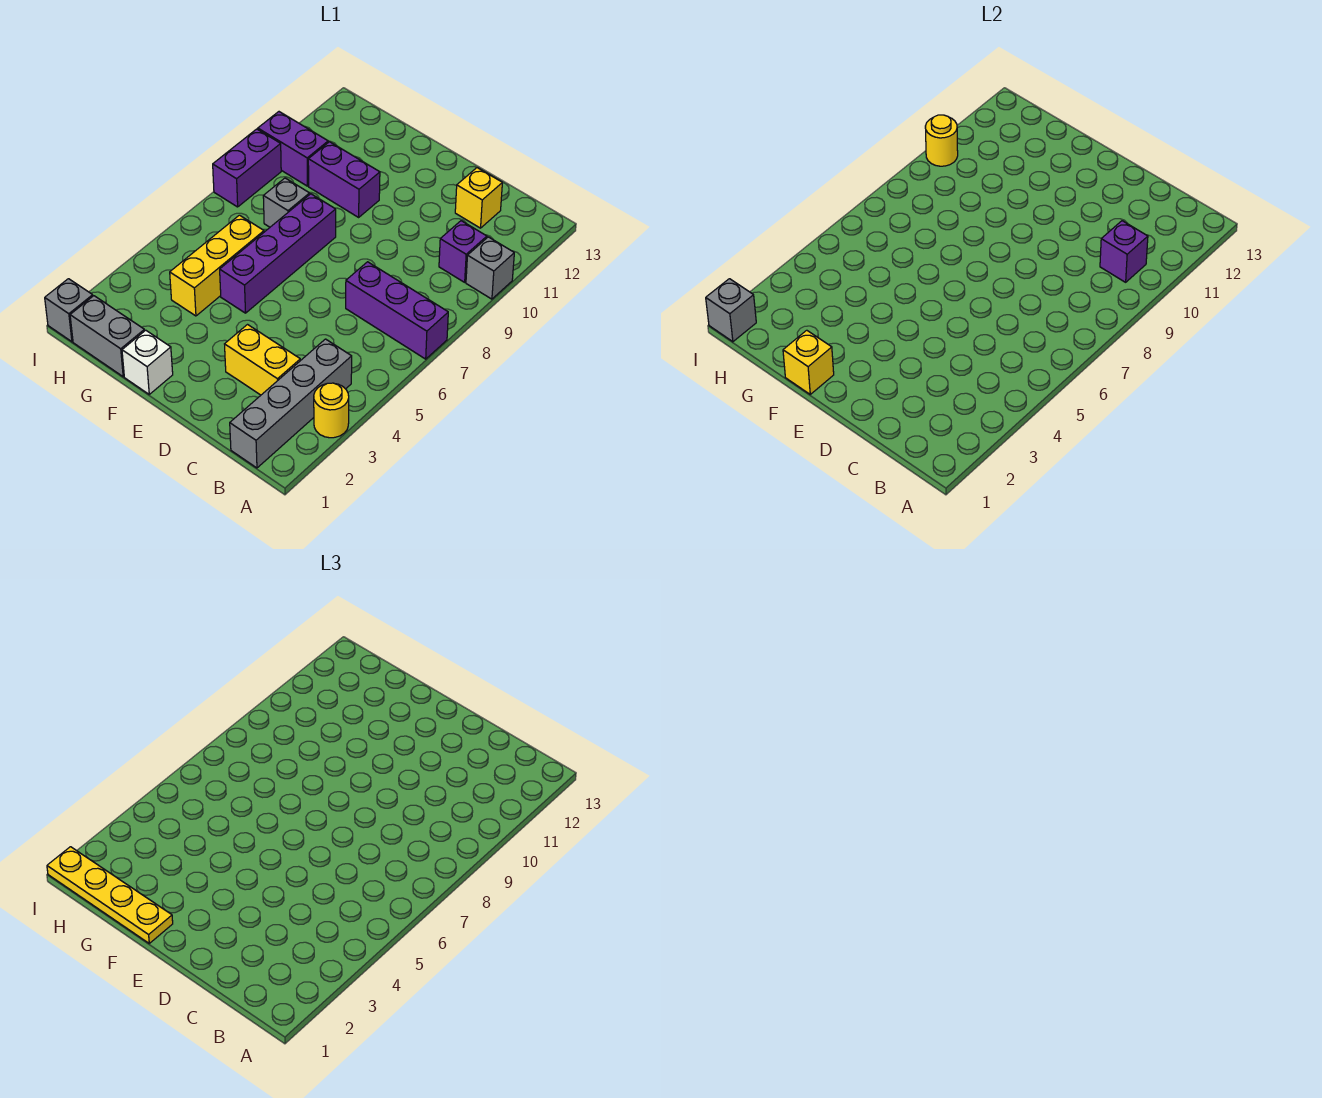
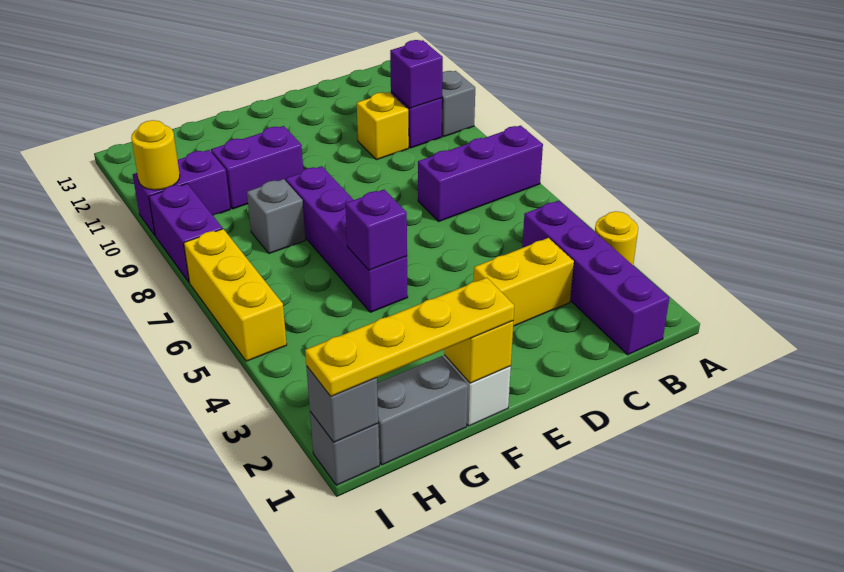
grey brick B1:B4 level 1 -> purple brick B1:B4 level 1
yellow brick C12 level 1 -> yellow brick C10 level 1
none -> purple brick F5 level 2
yellow brick G4:G6 level 1 -> yellow brick I5:I7 level 1

